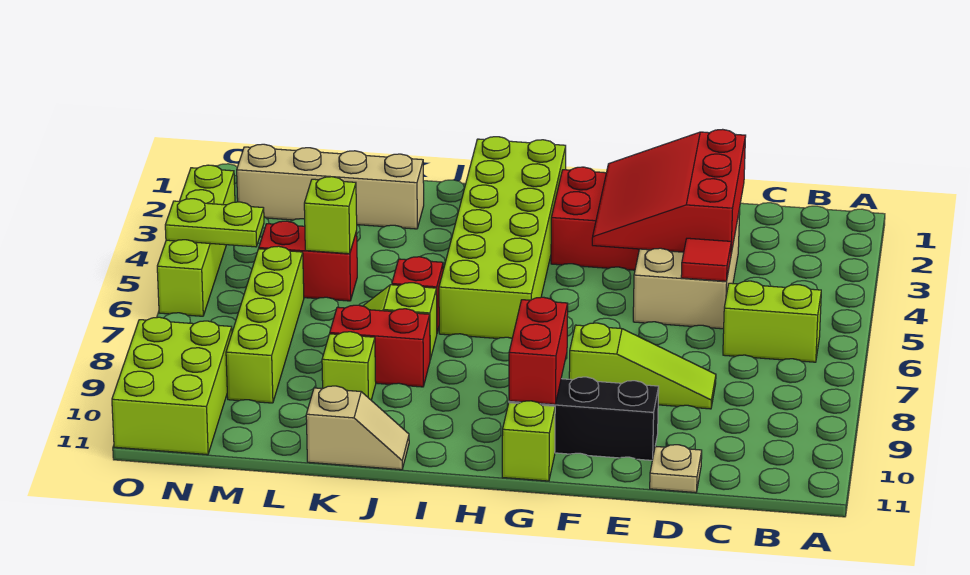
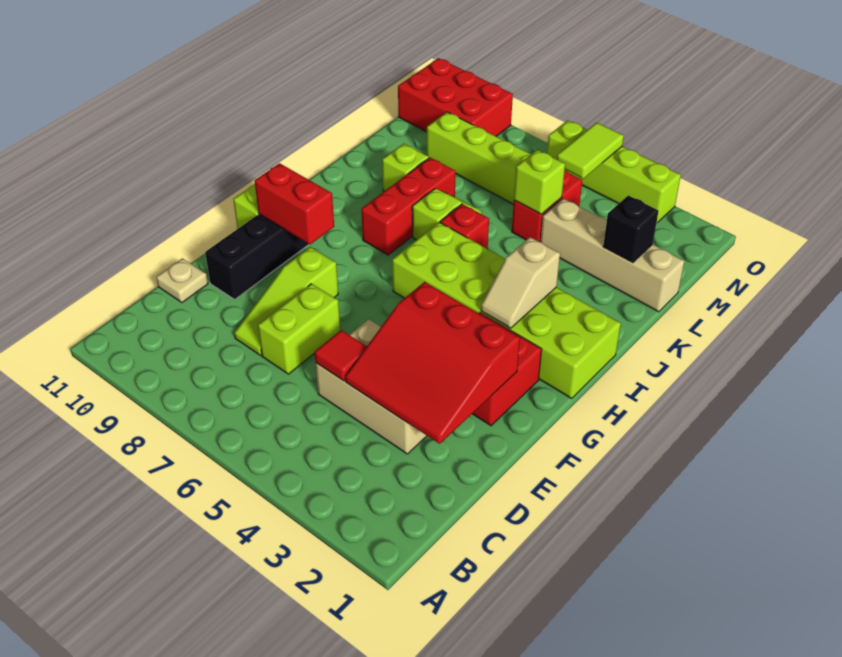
lime brick B6:C6 level 1 -> lime brick D7:E7 level 1
red slope D2:F4 level 2 top D -> red slope D2:F4 level 2 top F
red brick J8:K8 level 1 -> red brick I8:K8 level 1
tan slope J11:K11 level 1 top K -> tan slope H3:I3 level 2 top I
tan brick K2:N2 level 1 -> tan brick L1:L4 level 1
none -> black brick L2 level 2
lime plate N5:O5 level 2 -> lime tile N5:O5 level 2
lime brick N9:O11 level 1 -> red brick N9:O11 level 1

